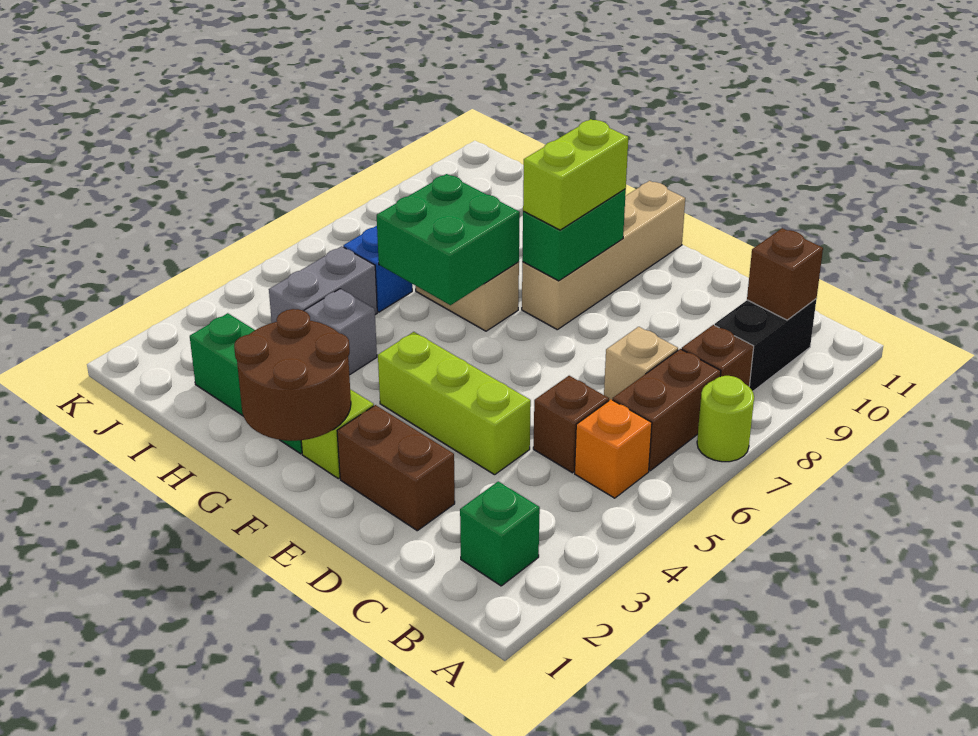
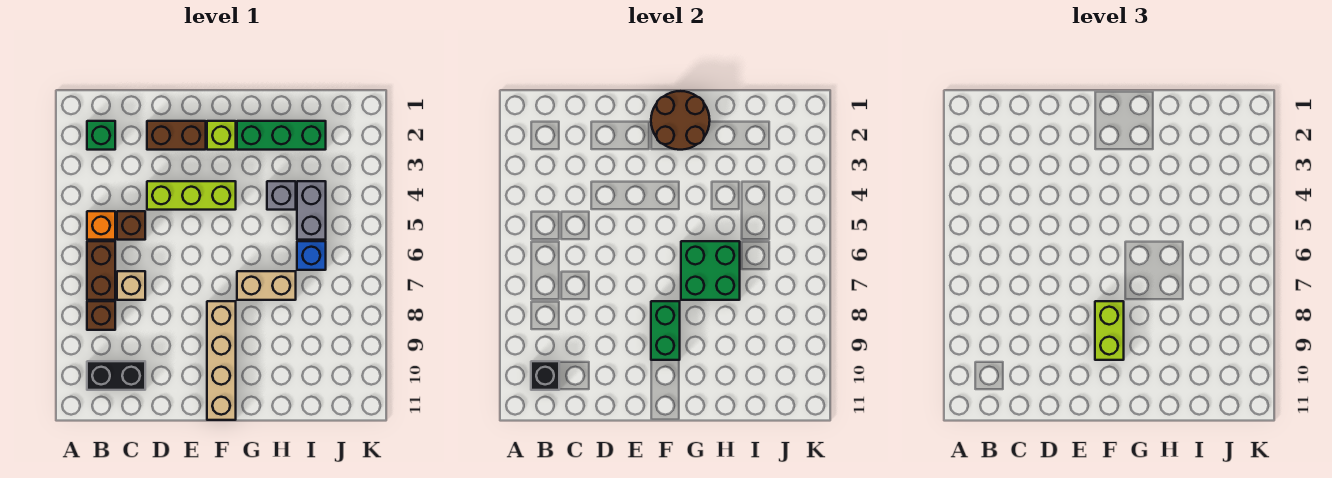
lime round brick A7 level 1 -> none
black brick B9:B10 level 1 -> black brick B10:C10 level 1
brown brick B10 level 2 -> black brick B10 level 2

